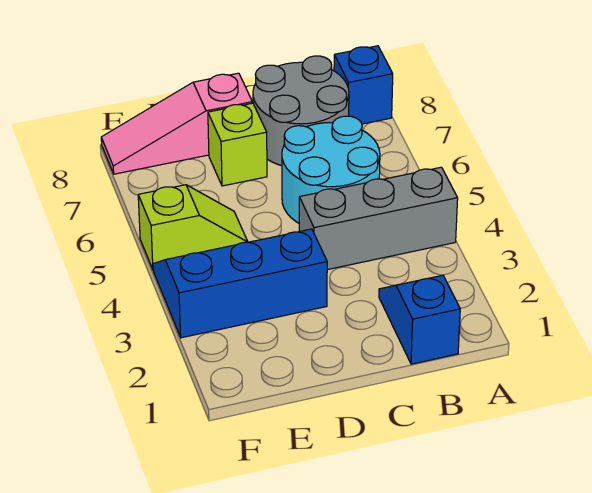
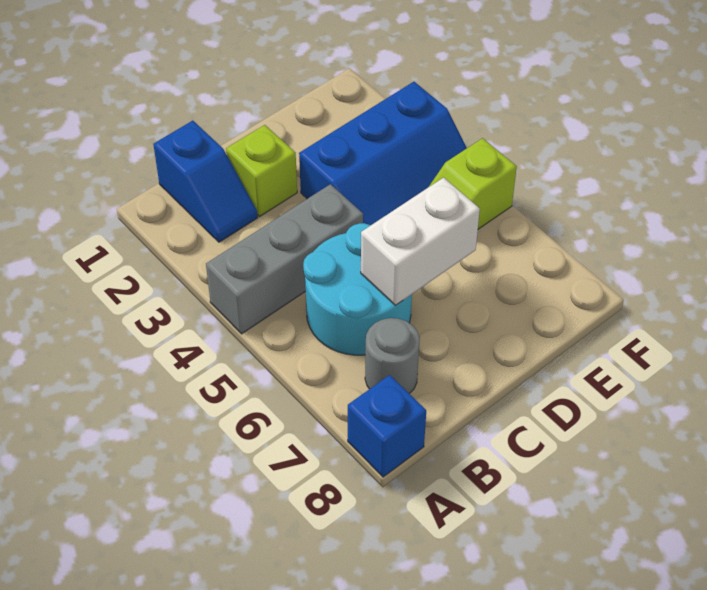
grey round brick B7:C8 level 1 -> grey round brick B7 level 1
none -> white brick C6:D6 level 2
lime brick D7 level 1 -> lime brick C2 level 1
pink slope D8:F8 level 1 top D -> none

